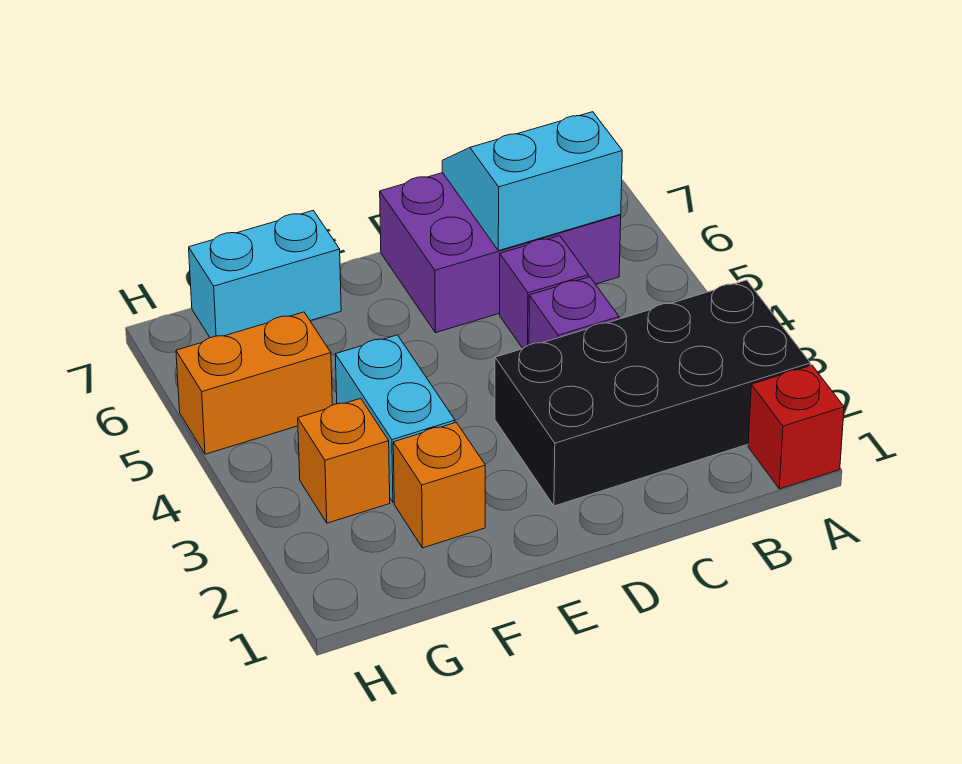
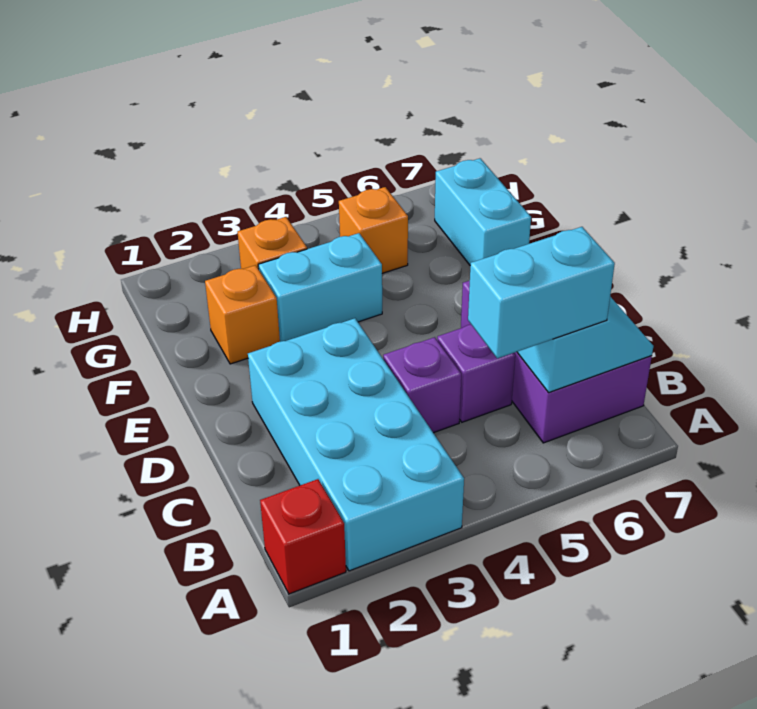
black brick A2:D3 level 1 -> cyan brick A2:D3 level 1
none -> cyan brick B5:B6 level 3
orange brick G5:H5 level 1 -> orange brick G5 level 1

